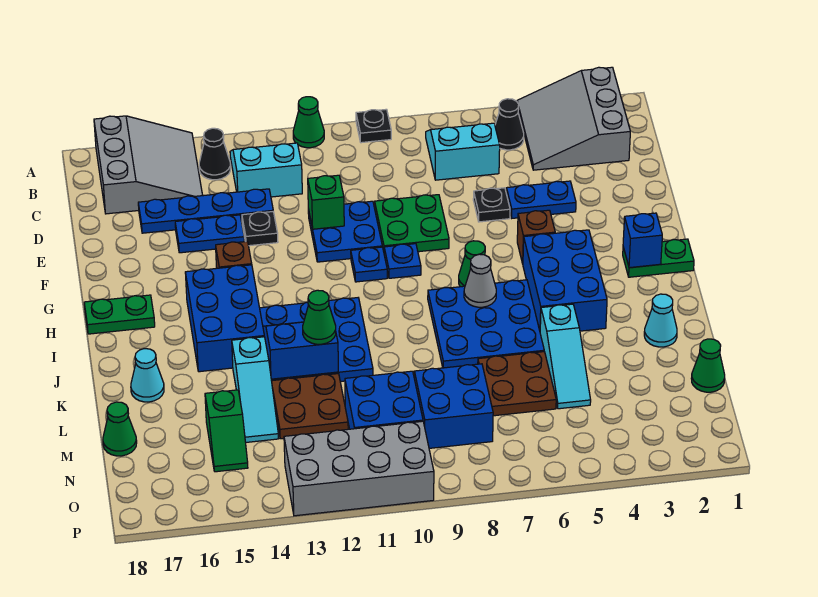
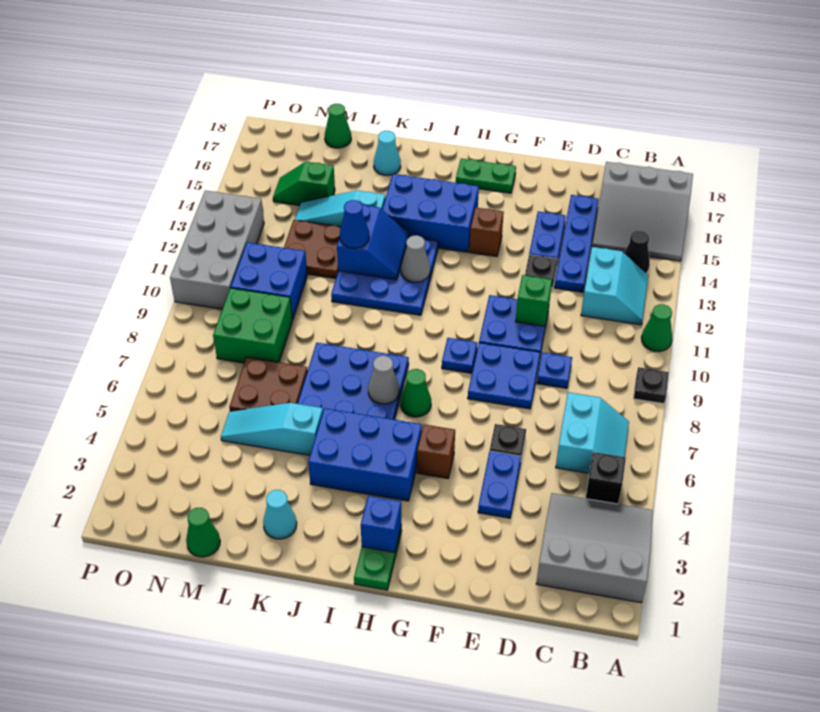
black cone B5 level 1 -> black brick B5 level 1
green plate E8:F9 level 1 -> blue plate E8:F9 level 1
blue plate G10 level 1 -> blue plate D9 level 1
green plate H17:H18 level 1 -> green plate G17:H17 level 1
none -> grey cone I12 level 2
green cone K12 level 3 -> blue cone K12 level 3
blue brick M8:N9 level 1 -> green brick M8:N9 level 1

